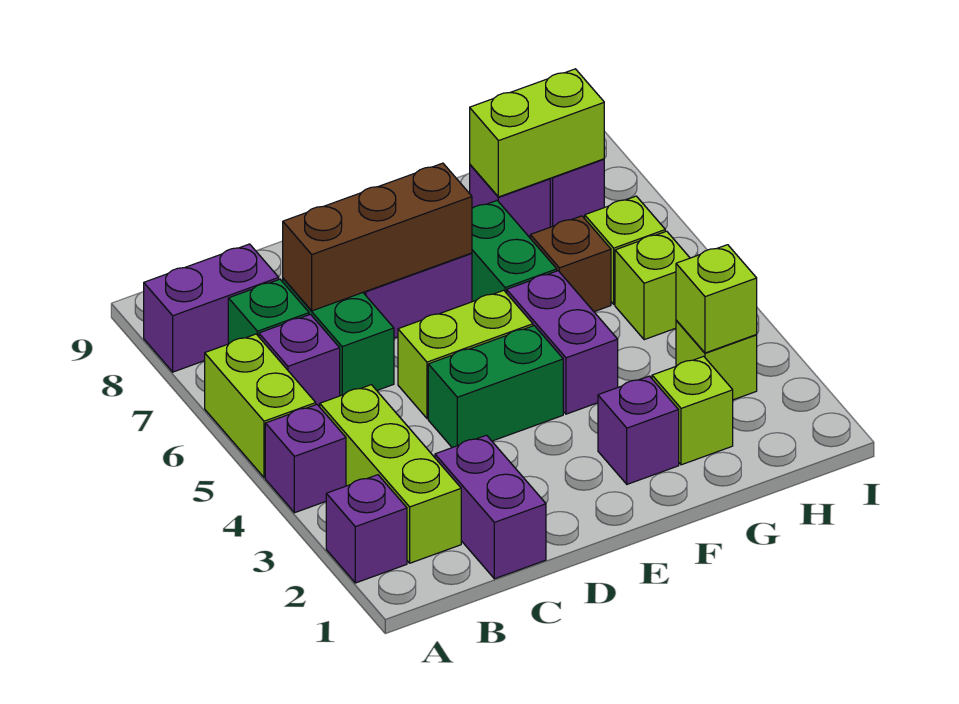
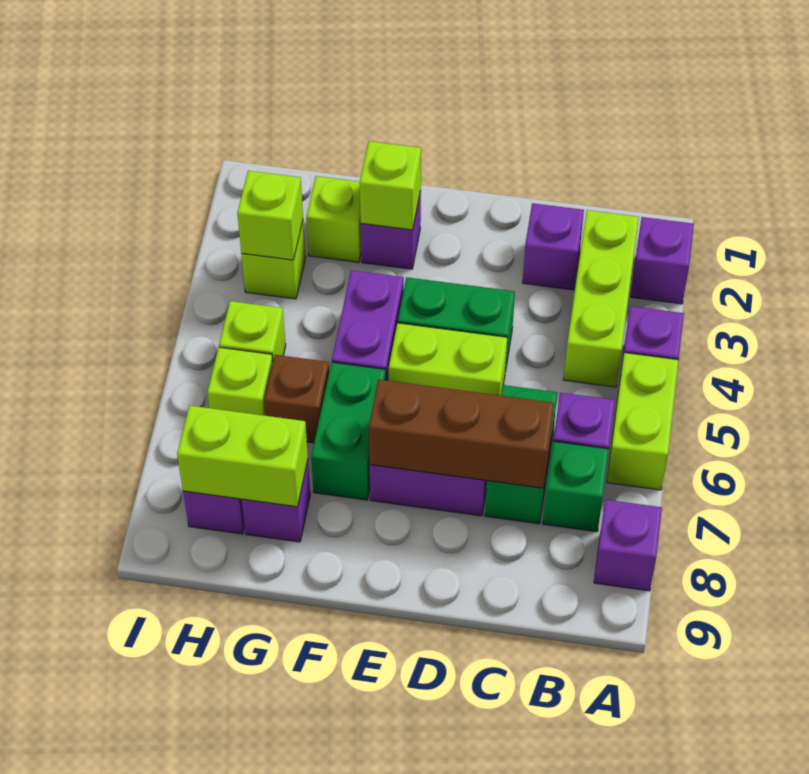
purple brick A8:B8 level 1 -> purple brick A8 level 1
purple brick C1:C2 level 1 -> purple brick C2 level 1
none -> lime brick F2 level 2

